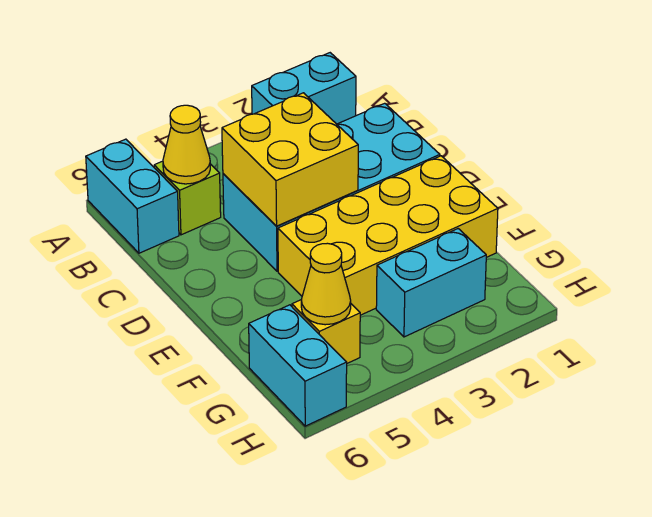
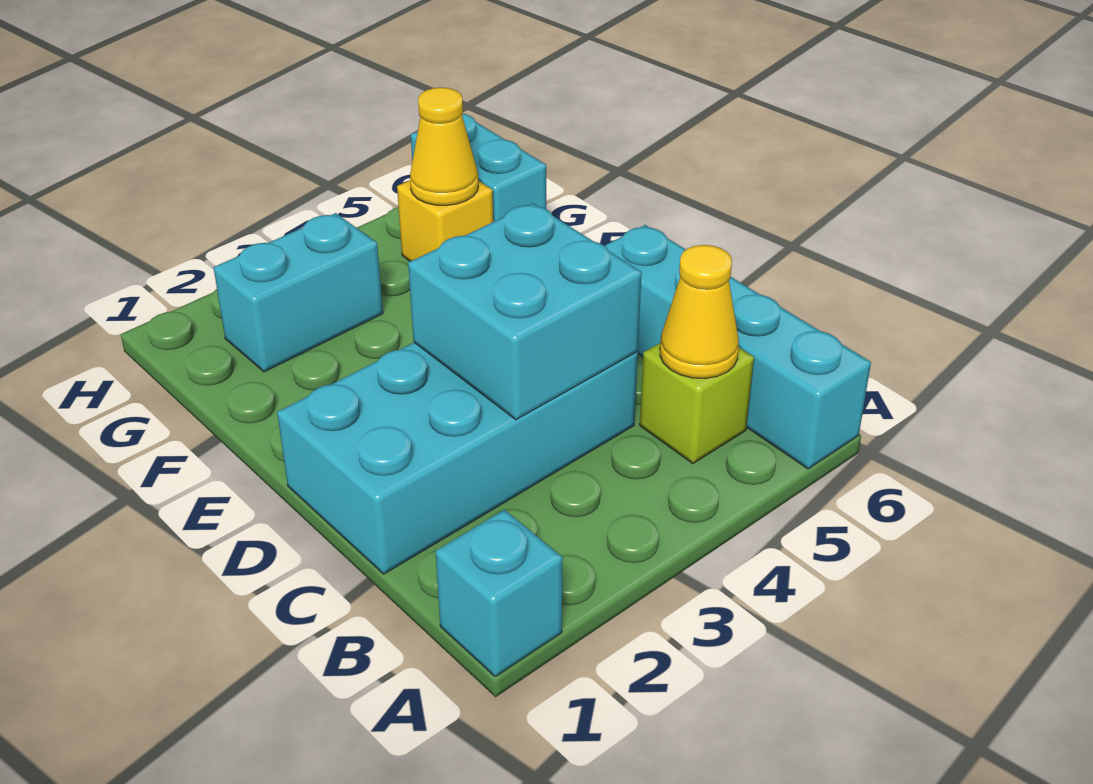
cyan brick A1:A2 level 1 -> cyan brick A1 level 1
cyan brick A6:B6 level 1 -> cyan brick A6:D6 level 1
yellow brick C3:D4 level 2 -> cyan brick C3:D4 level 2
yellow brick E1:F4 level 1 -> none

